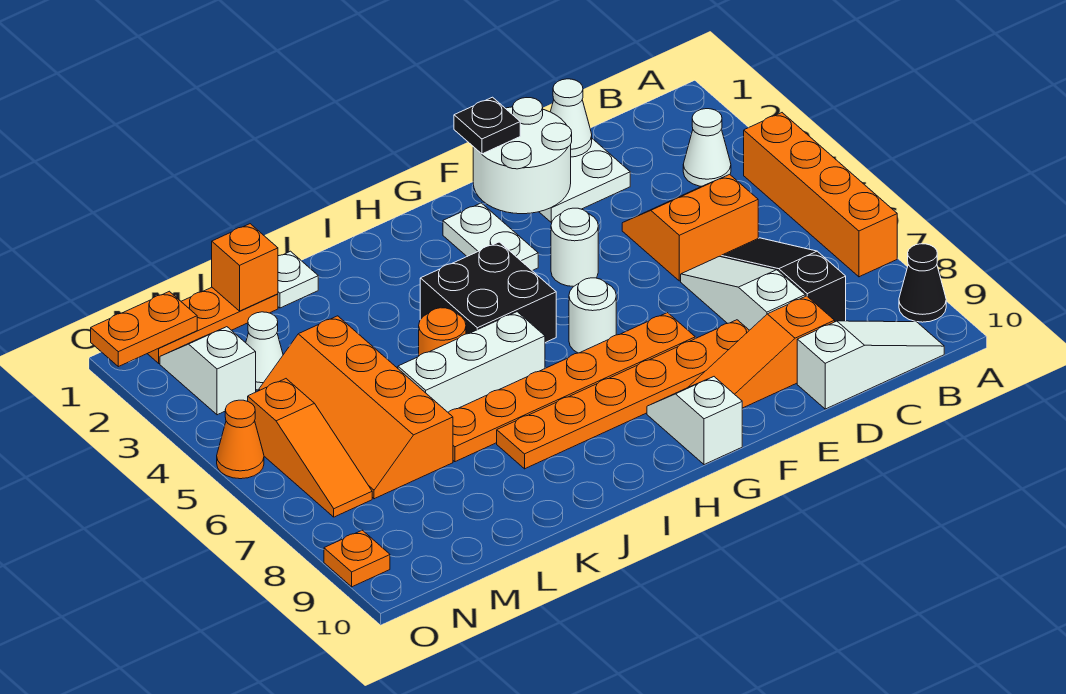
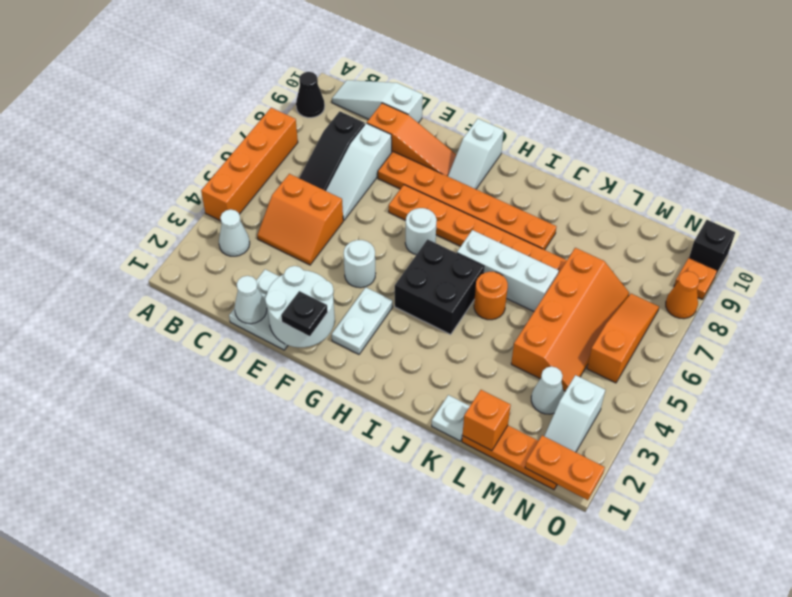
orange cone O5 level 1 -> orange cone O8 level 1
none -> black brick O10 level 1

